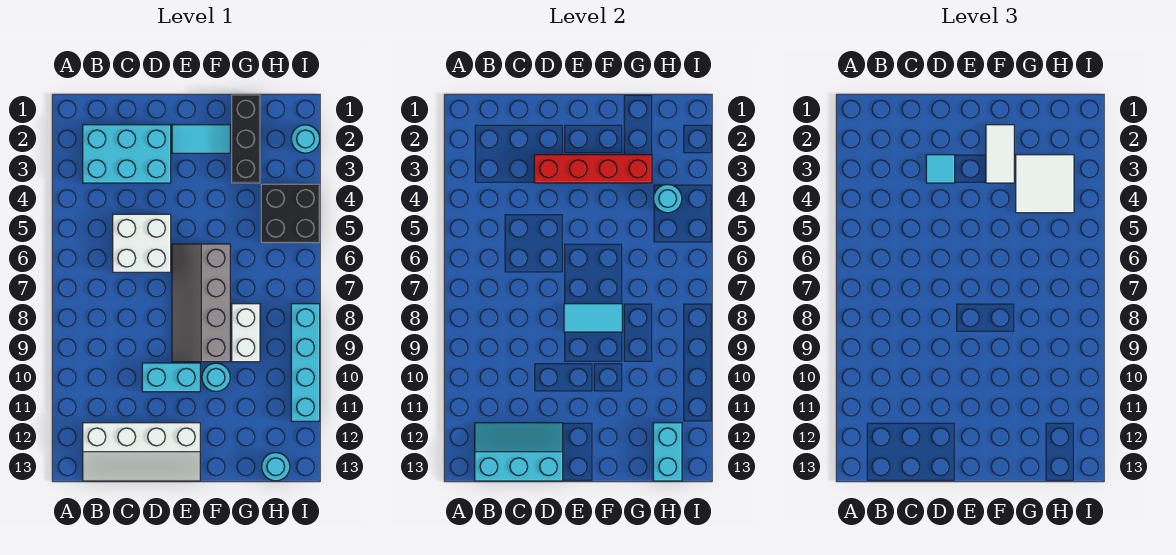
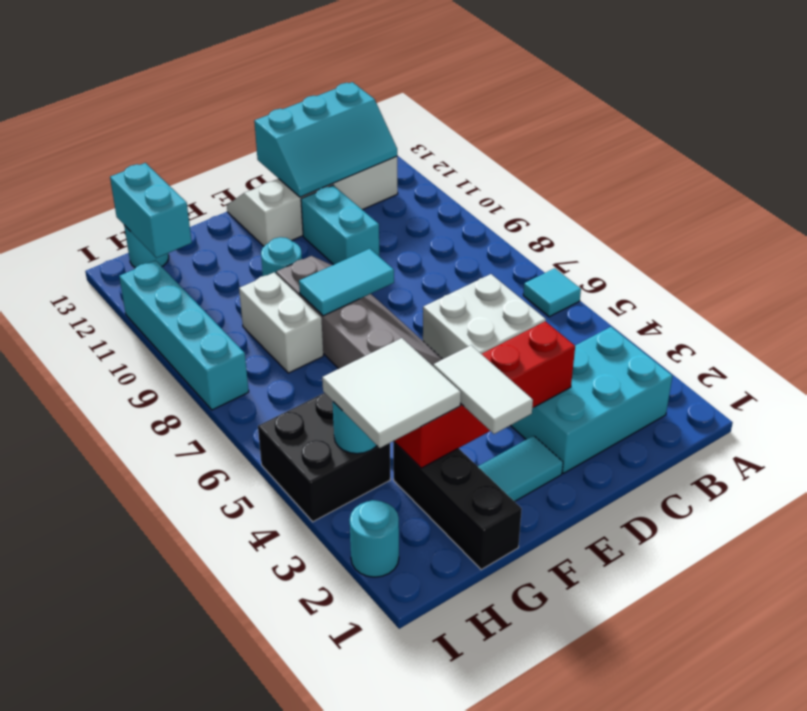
cyan tile D3 level 3 -> cyan tile A6 level 1
cyan brick D10:E10 level 1 -> cyan brick D10:D11 level 1

